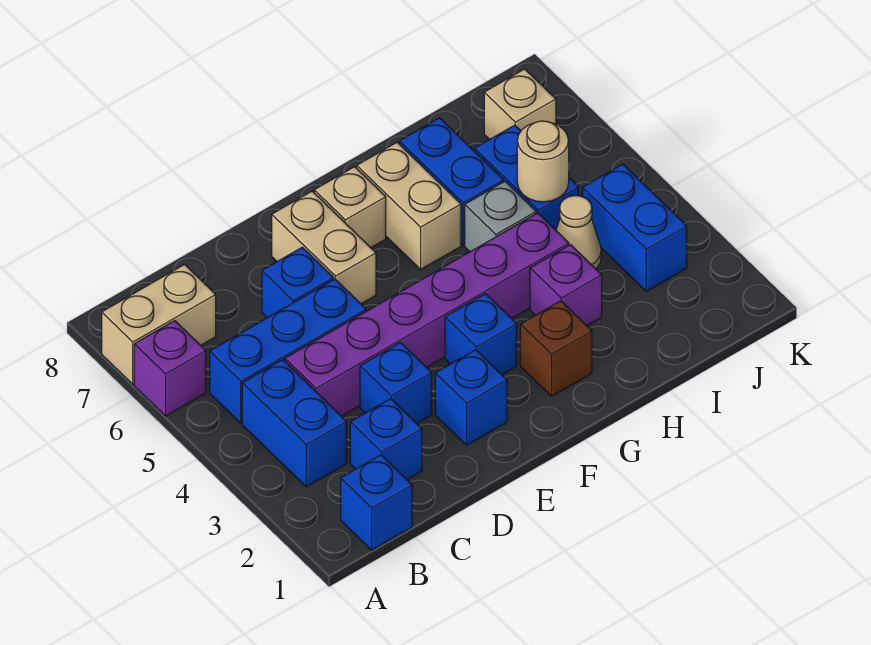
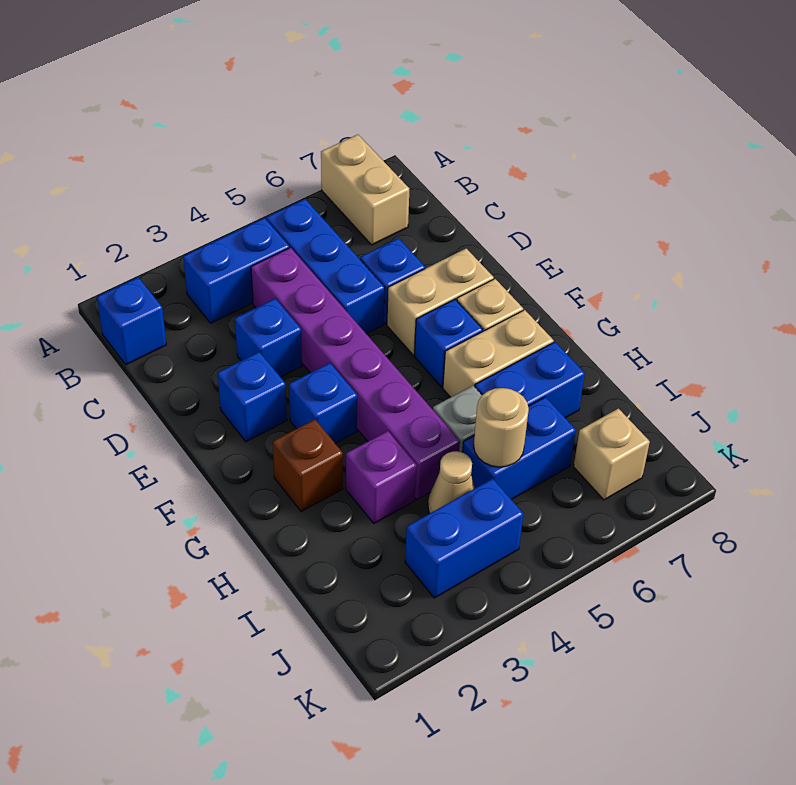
purple brick A6 level 1 -> none
blue brick C2 level 1 -> blue brick F6 level 1

